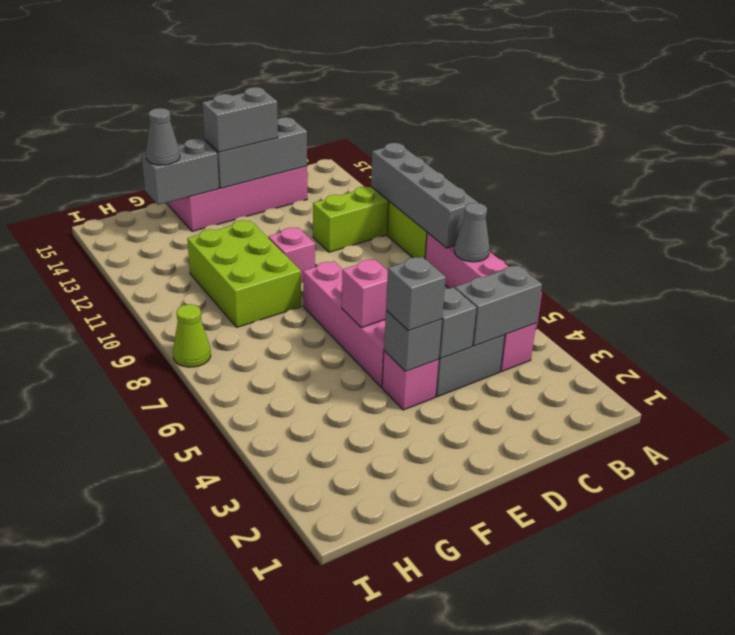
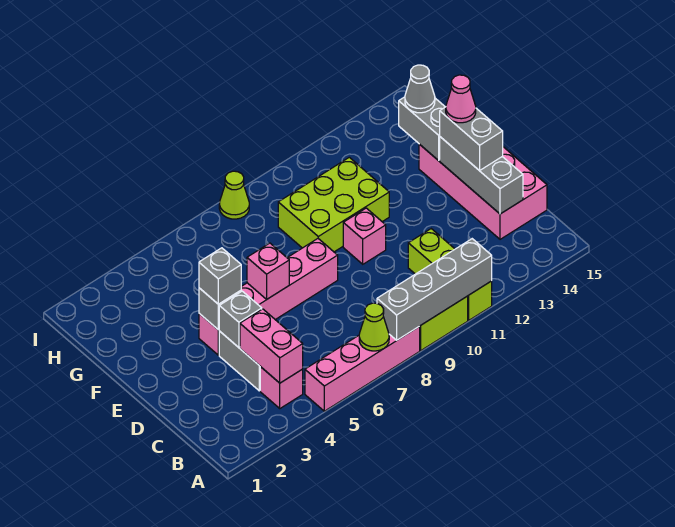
grey cone A7 level 2 -> lime cone A7 level 2
grey brick B4:C4 level 2 -> pink brick B4:C4 level 2
none -> pink cone E14 level 4

